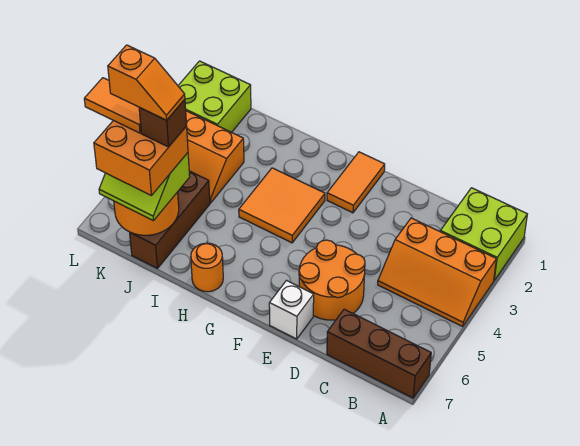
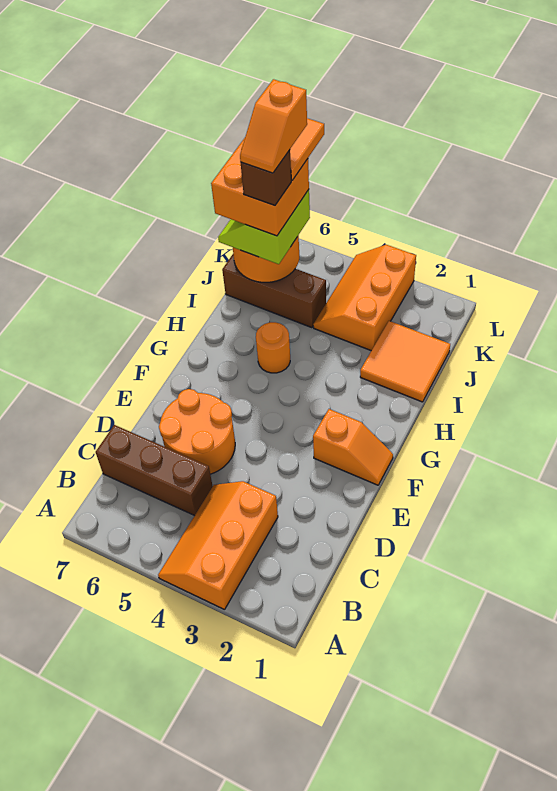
lime brick A1:B2 level 1 -> none
brown brick A7:C7 level 1 -> brown brick C5:C7 level 1
white brick E7 level 1 -> none
orange tile F1:F2 level 1 -> orange slope F1:F2 level 1 top 2
orange tile G3:H4 level 1 -> orange tile I1:J2 level 1
orange round brick H7 level 1 -> orange round brick H5 level 1
lime brick K1:L2 level 1 -> none

